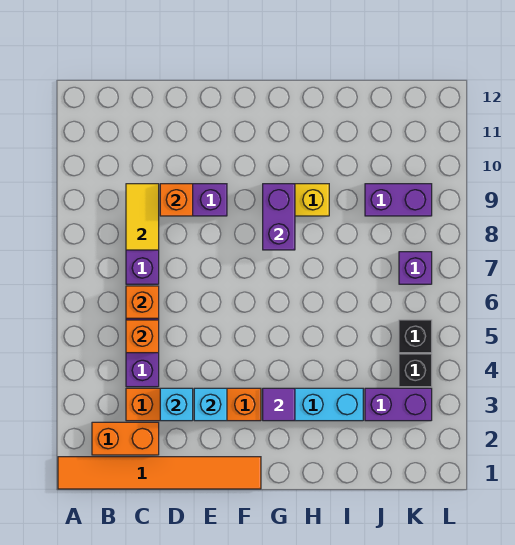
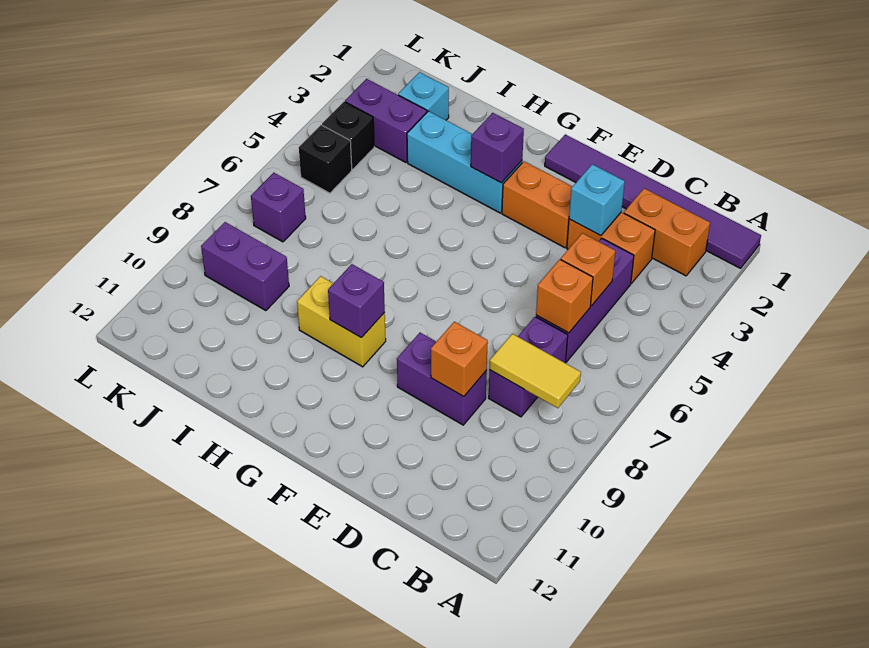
orange tile A1:F1 level 1 -> purple tile A1:F1 level 1
yellow tile C8:C9 level 2 -> yellow tile B8:C8 level 2
cyan brick E3 level 2 -> cyan brick J2 level 1
purple tile G3 level 2 -> purple brick G3 level 2
purple brick G8:G9 level 2 -> purple brick G9 level 2

